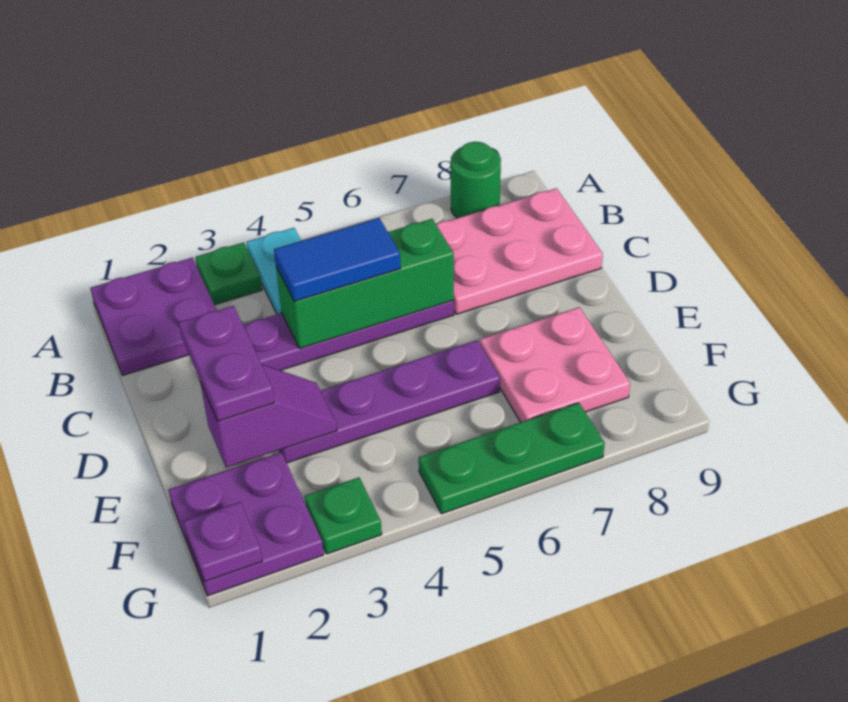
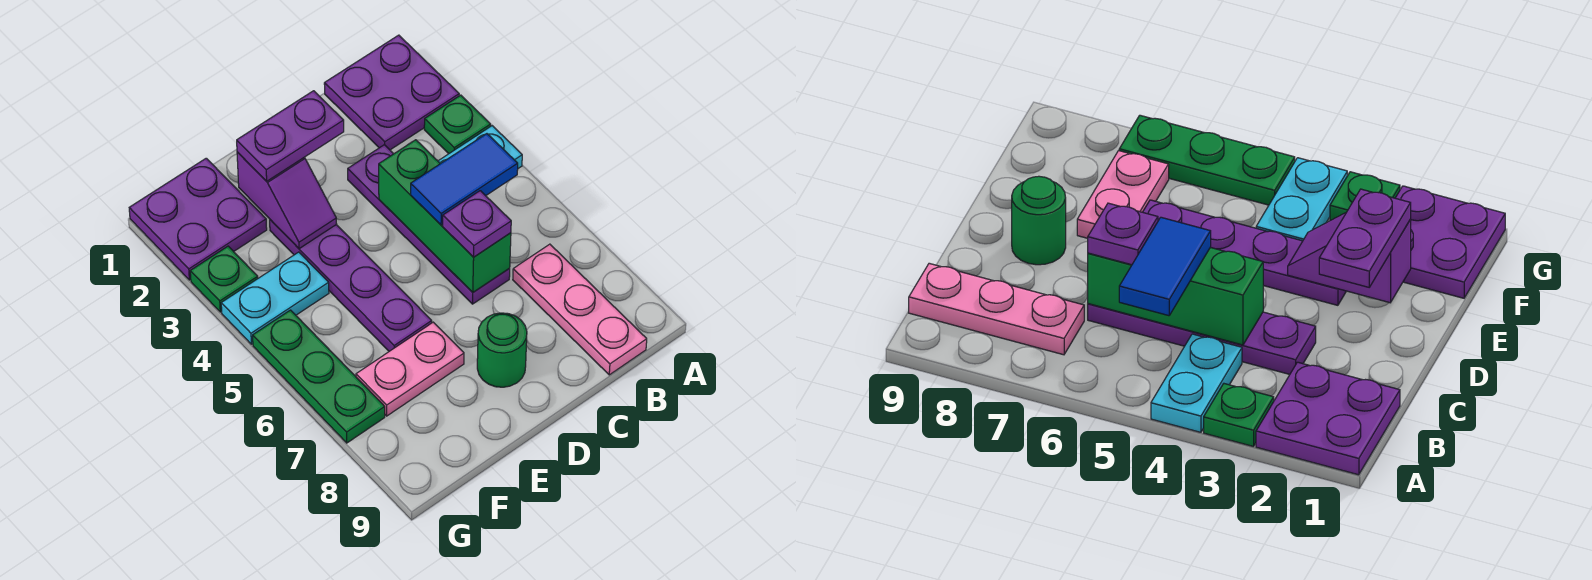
green round brick A8 level 1 -> green round brick D8 level 1
pink plate B7:C9 level 1 -> pink plate B7:B9 level 1
blue tile C4:C5 level 3 -> blue tile B5:C5 level 3
pink plate E7:F8 level 1 -> pink plate E7:F7 level 1
none -> cyan plate F4:G4 level 1
purple plate G1 level 2 -> purple plate C6 level 3

